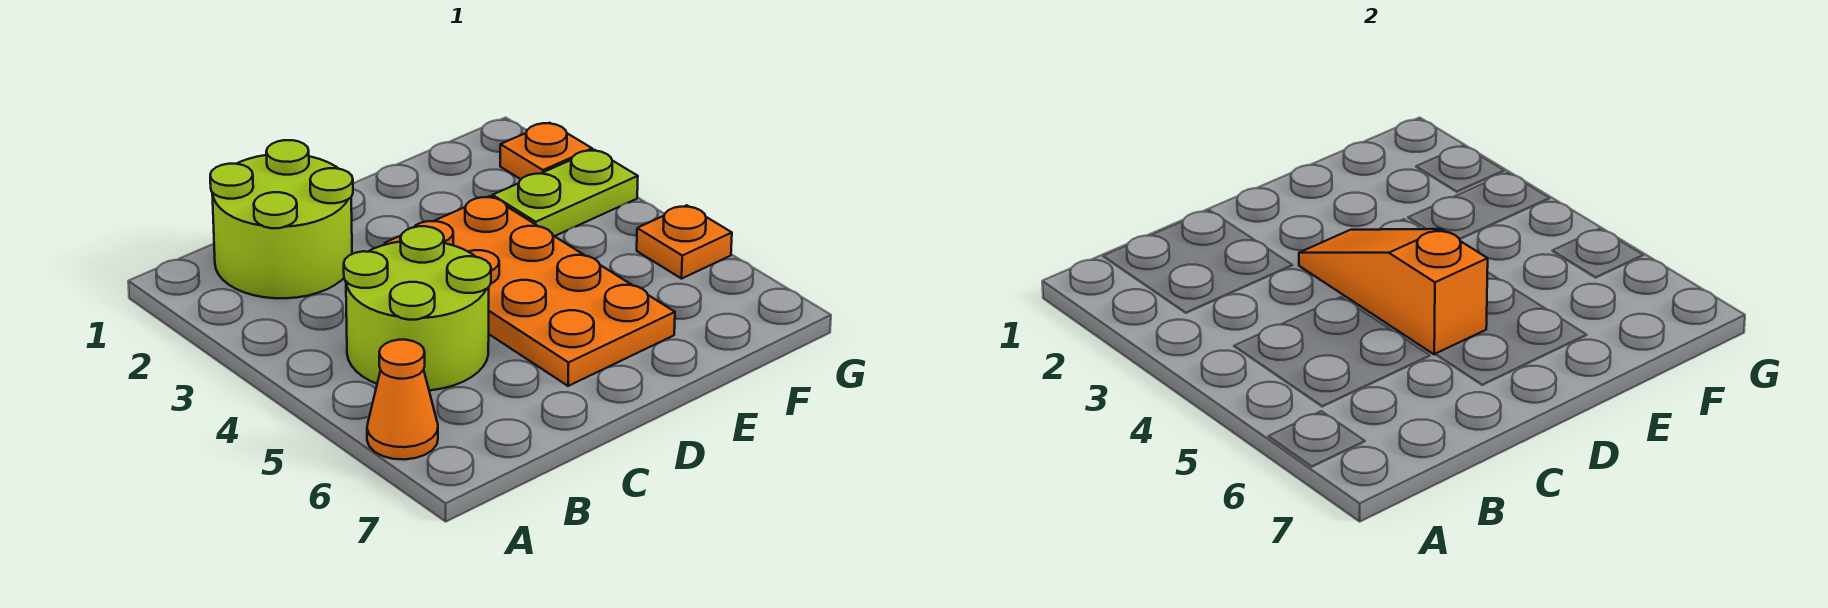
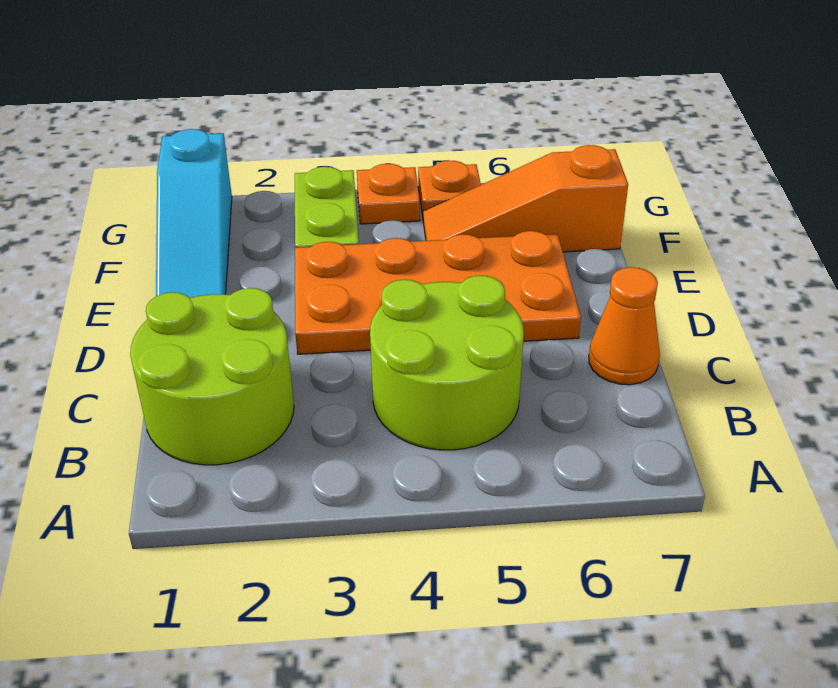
orange cone A6 level 1 -> orange cone C7 level 1
orange slope D3:D5 level 2 top 5 -> orange slope F5:F7 level 1 top 7
none -> cyan slope E1:G1 level 1 top G
orange plate G2 level 1 -> orange plate G4 level 1

